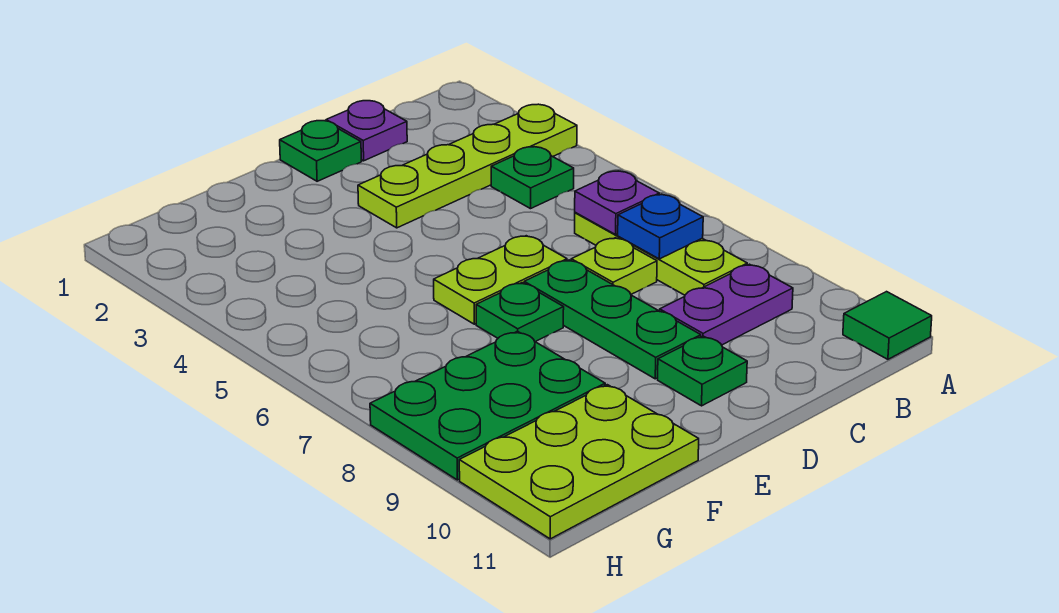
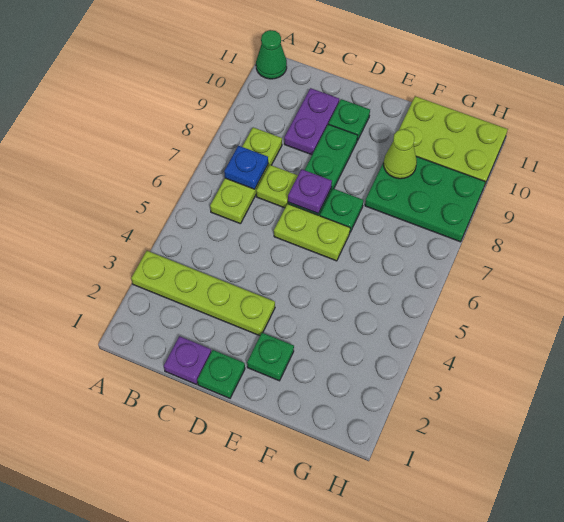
green tile A11 level 1 -> green cone A11 level 1
green plate B4 level 1 -> green plate E2 level 1
purple plate B6 level 2 -> purple plate D7 level 2
purple plate B9:C9 level 1 -> purple plate C9:C10 level 1
none -> lime cone F9 level 2

